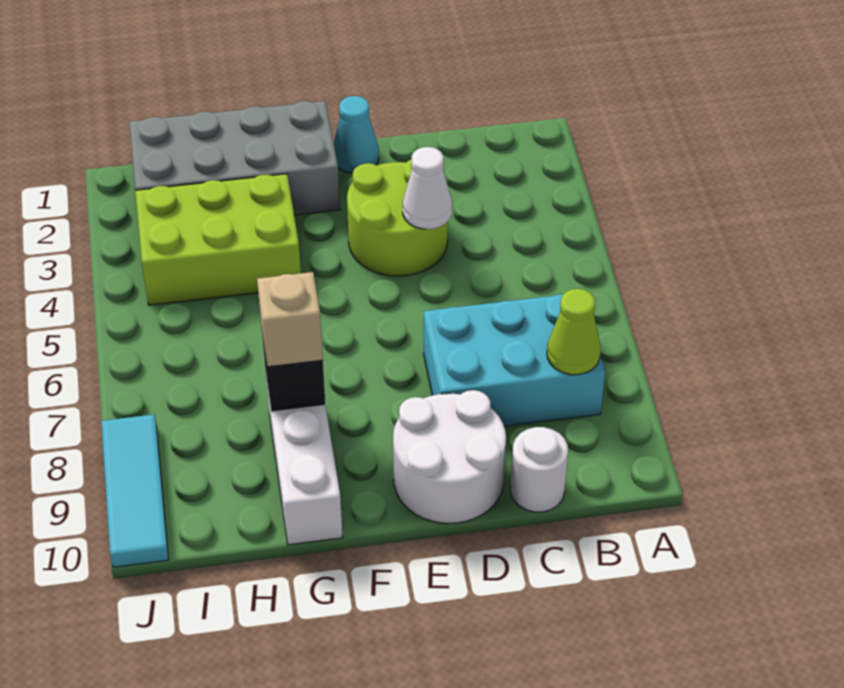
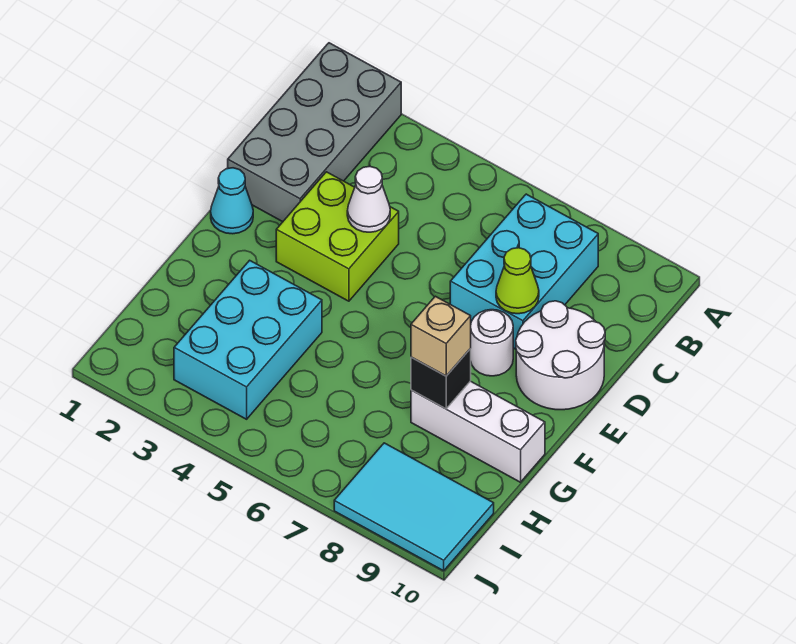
lime cone B8 level 2 -> lime cone D8 level 2
white round brick C10 level 1 -> white round brick E8 level 1
lime round brick D3:E4 level 1 -> lime brick D3:E4 level 1
grey brick F1:I2 level 1 -> grey brick A1:D2 level 1
lime brick G3:I4 level 1 -> cyan brick G3:I4 level 1
cyan tile J8:J10 level 1 -> cyan tile I8:J10 level 1

